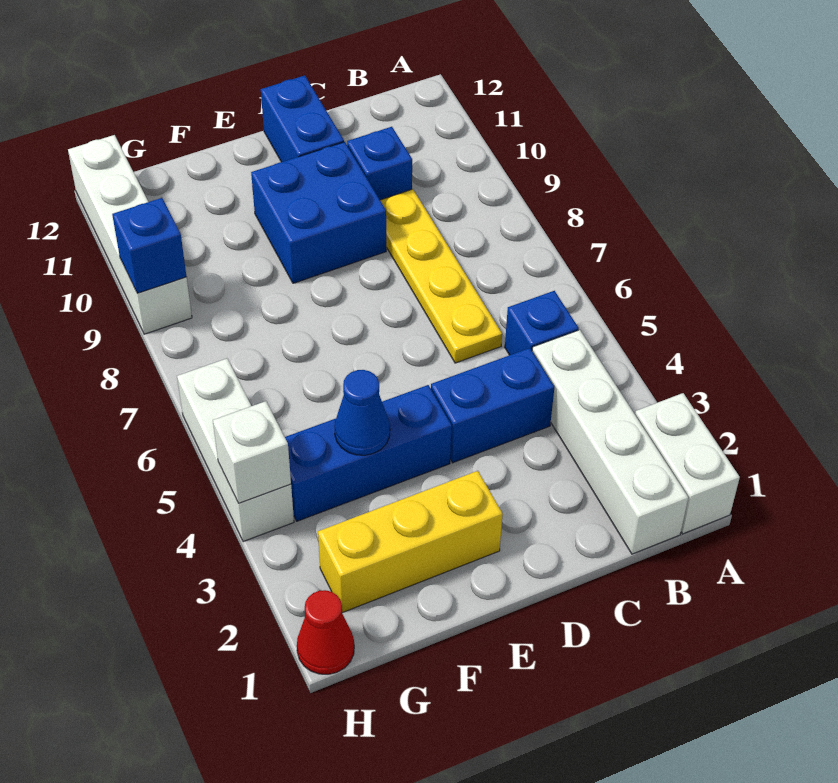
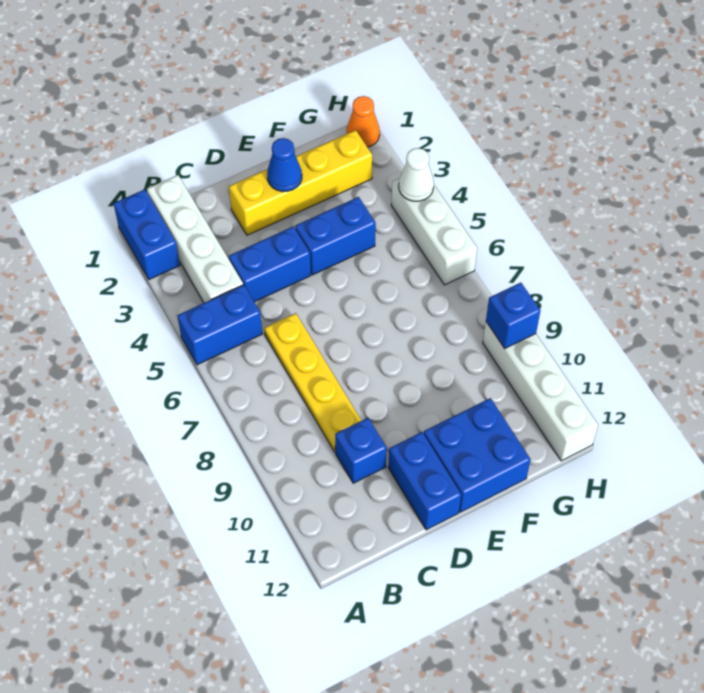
white brick A1:A2 level 1 -> blue brick A1:A2 level 1
blue brick B5 level 1 -> blue brick A5:B5 level 1
blue brick D9:E10 level 1 -> blue brick E11:F12 level 1
yellow brick E2:G2 level 1 -> yellow brick D2:G2 level 1
blue brick E4:G4 level 1 -> blue brick E4:F4 level 1
blue cone F4 level 2 -> blue cone E2 level 2
red cone H1 level 1 -> orange cone H1 level 1
white brick H4 level 2 -> white cone H4 level 2

